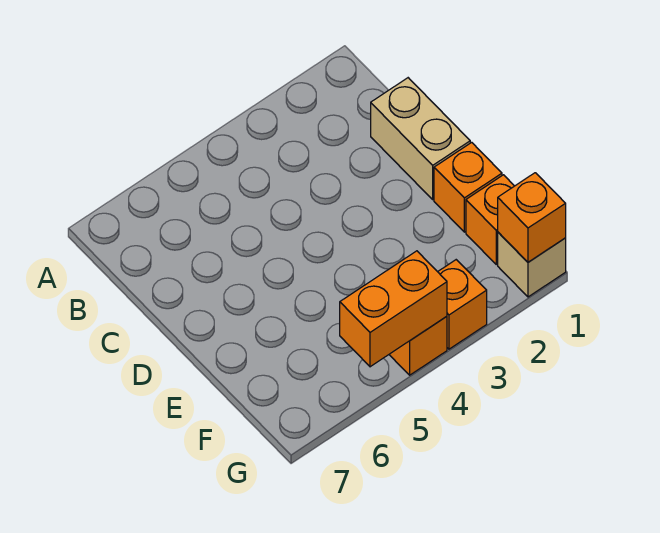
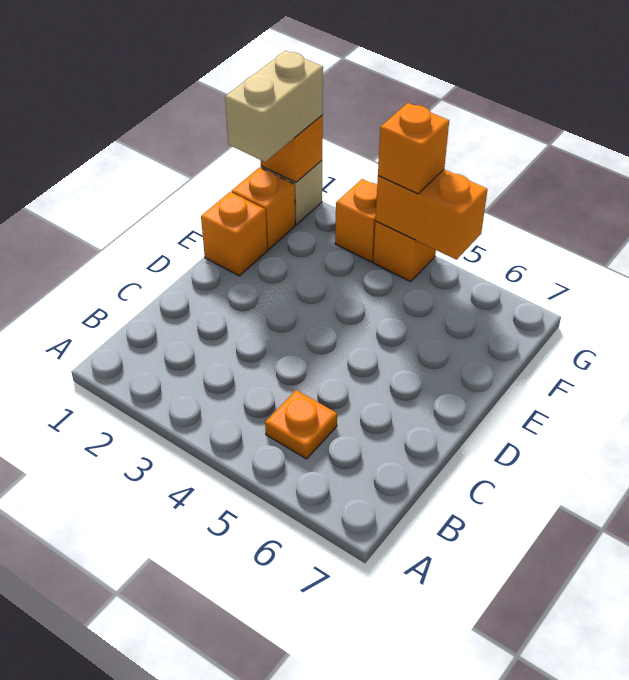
none -> orange plate B5 level 1
tan brick C1:D1 level 1 -> tan brick F1:G1 level 3
none -> orange brick G4 level 3

